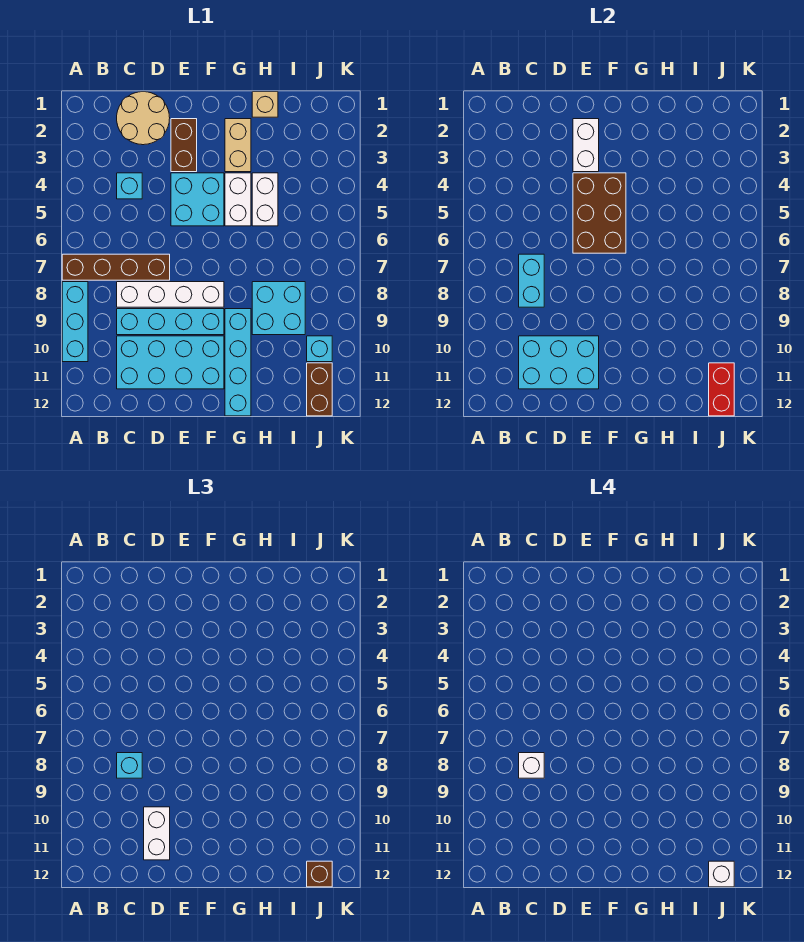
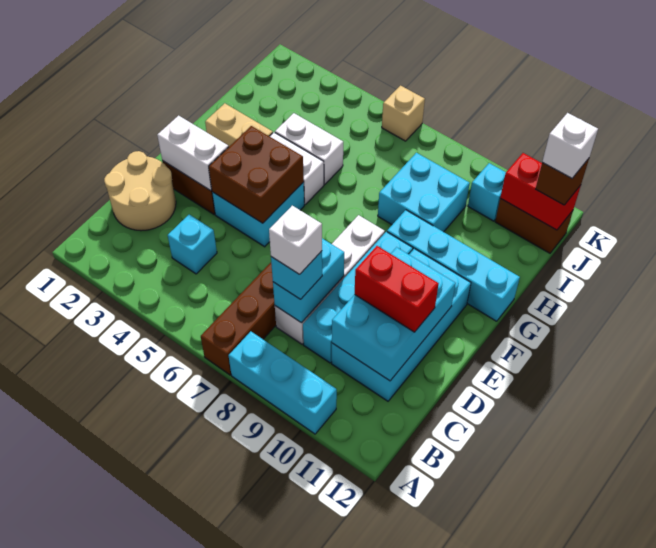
cyan brick C7:C8 level 2 -> cyan brick C8:D8 level 2
white brick D10:D11 level 3 -> red brick D10:D11 level 3
brown brick E4:F6 level 2 -> brown brick E4:F5 level 2
tan brick H1 level 1 -> tan brick K6 level 1

